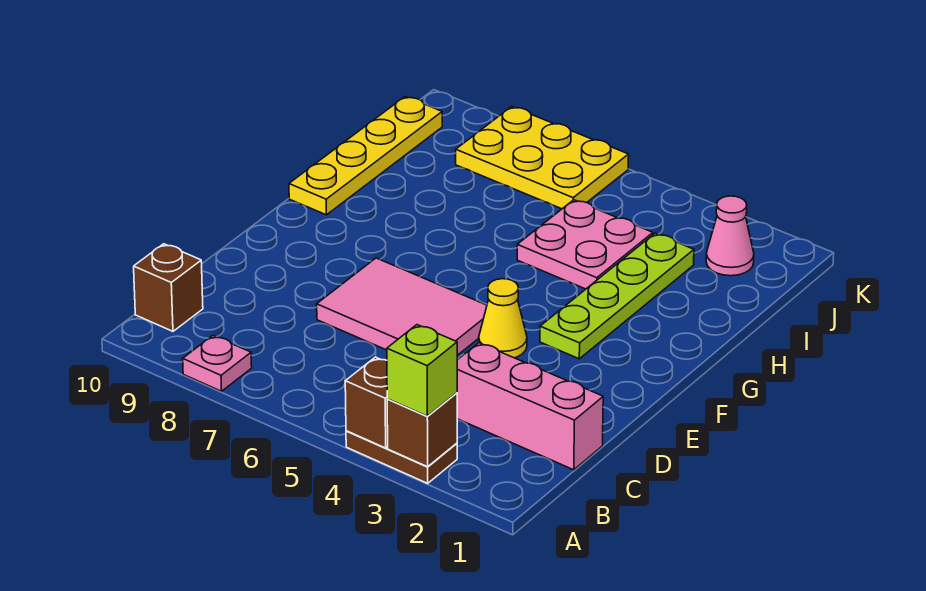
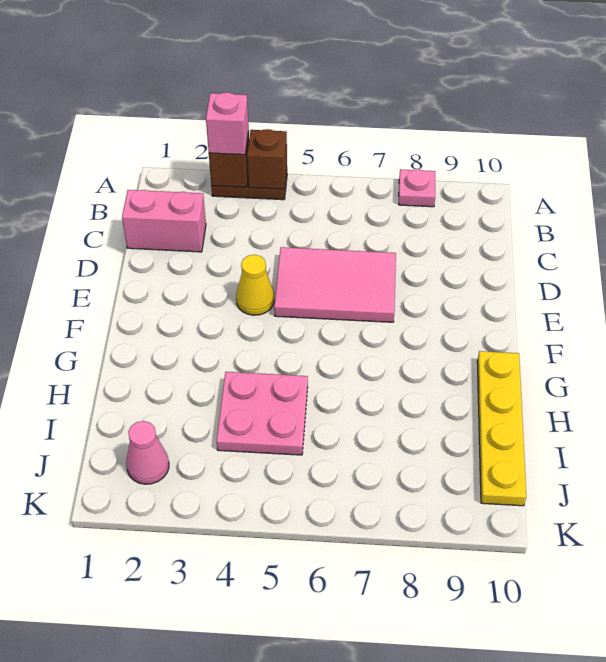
lime brick A3 level 3 -> pink brick A3 level 3
brown brick B10 level 1 -> none
pink brick C1:C3 level 1 -> pink brick C1:C2 level 1
lime plate F3:I3 level 1 -> none
yellow plate J6:K8 level 1 -> none

